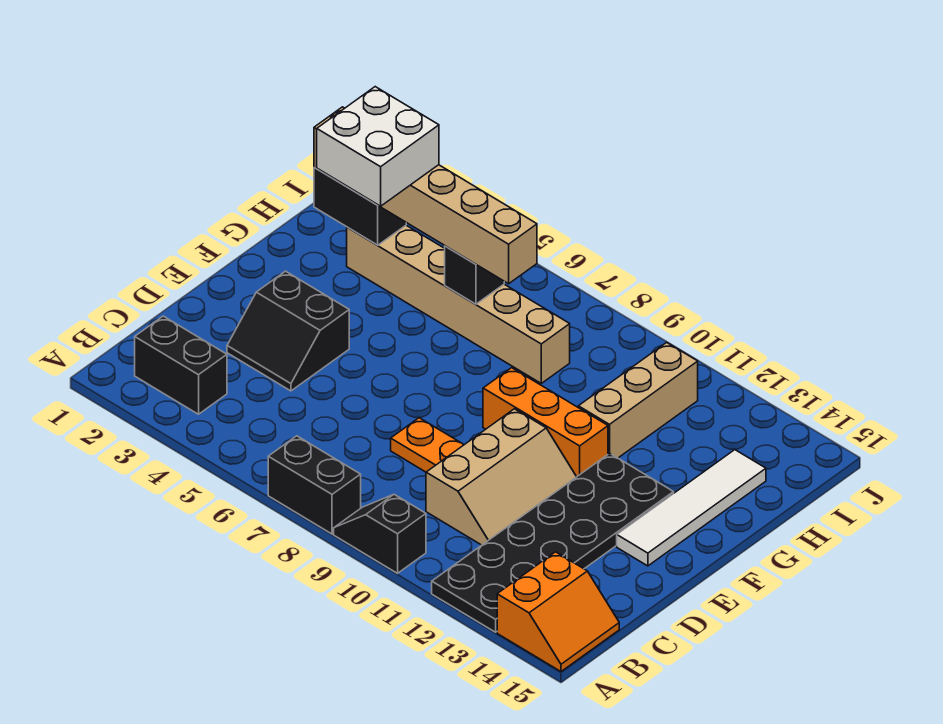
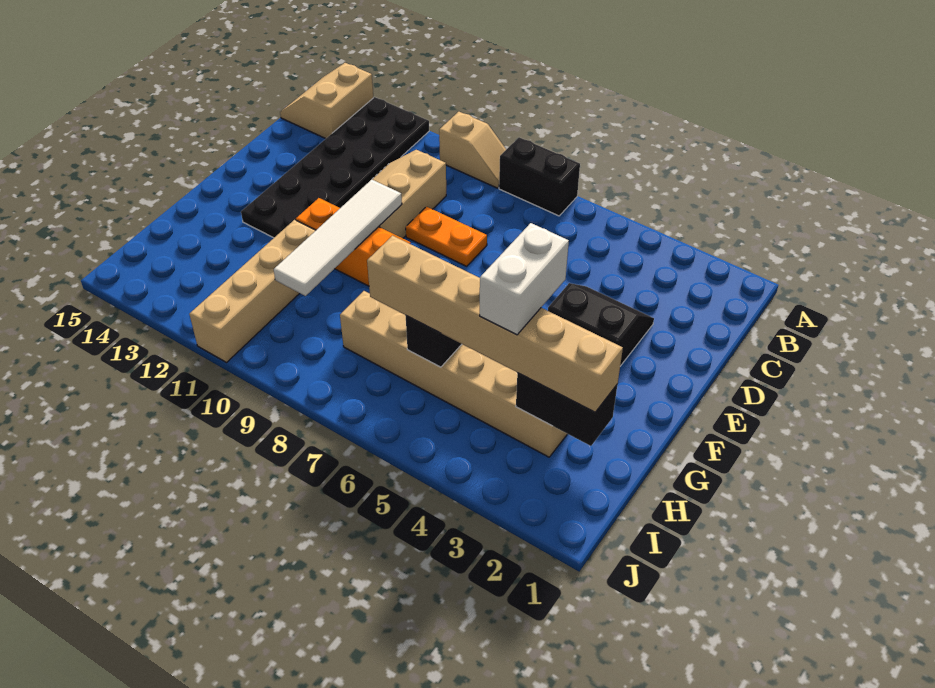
black slope A9:A10 level 1 top 10 -> tan slope A9:A10 level 1 top 10
orange slope A14:B15 level 1 top 14 -> tan slope A14:B15 level 1 top 14
black brick B2:B3 level 1 -> none
white tile E14:H14 level 1 -> white tile E10:H10 level 2
white brick G3:H4 level 4 -> white brick G4:H4 level 4
tan brick G11:I11 level 1 -> tan brick G11:J11 level 1

